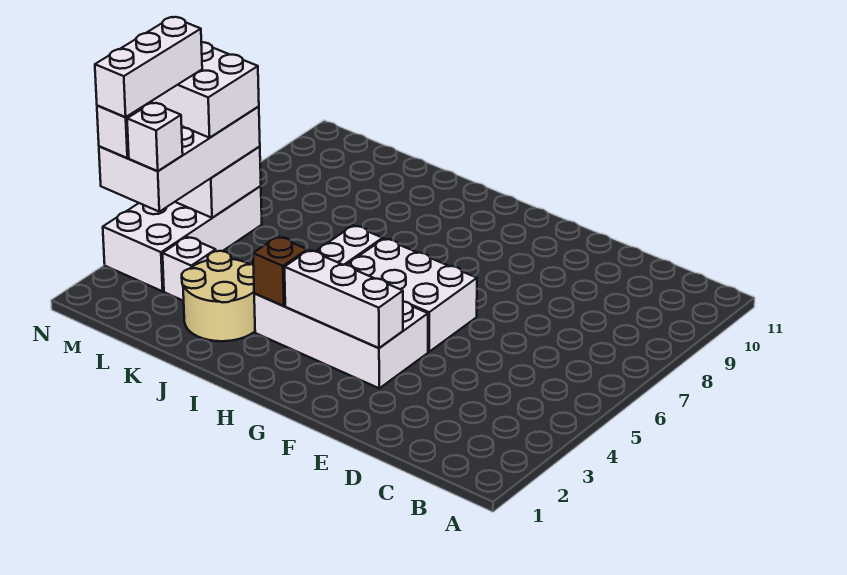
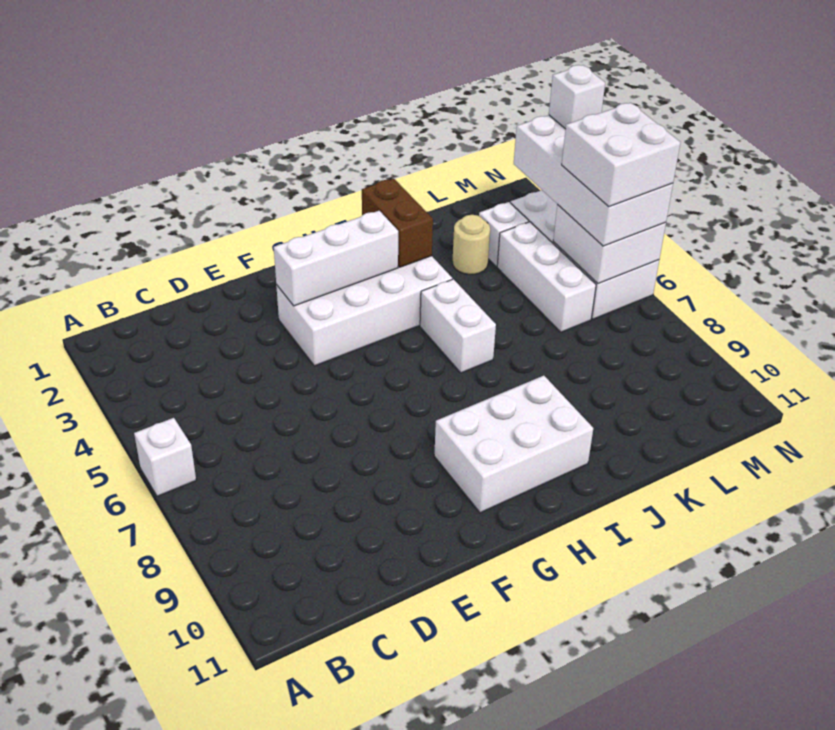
white brick F5:H6 level 1 -> white brick G9:I10 level 1
brown brick I3 level 2 -> brown brick I2:I3 level 2
tan round brick J2:K3 level 1 -> tan round brick K3 level 1
white brick M3 level 4 -> white brick A6 level 1
white brick N3:N5 level 5 -> white brick L4:L6 level 1

